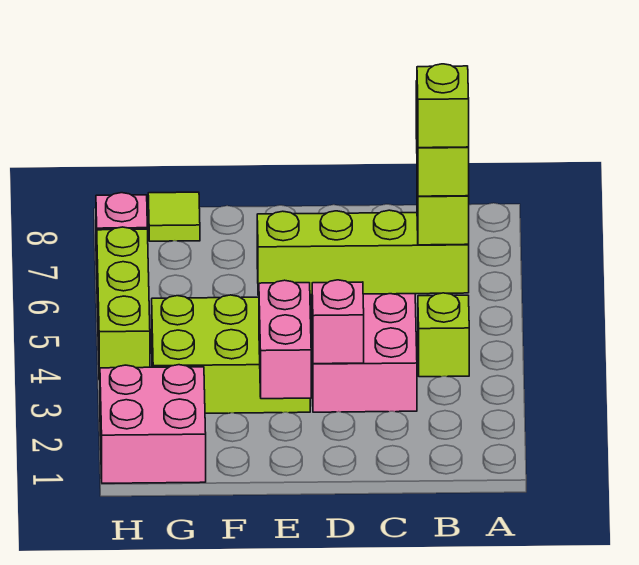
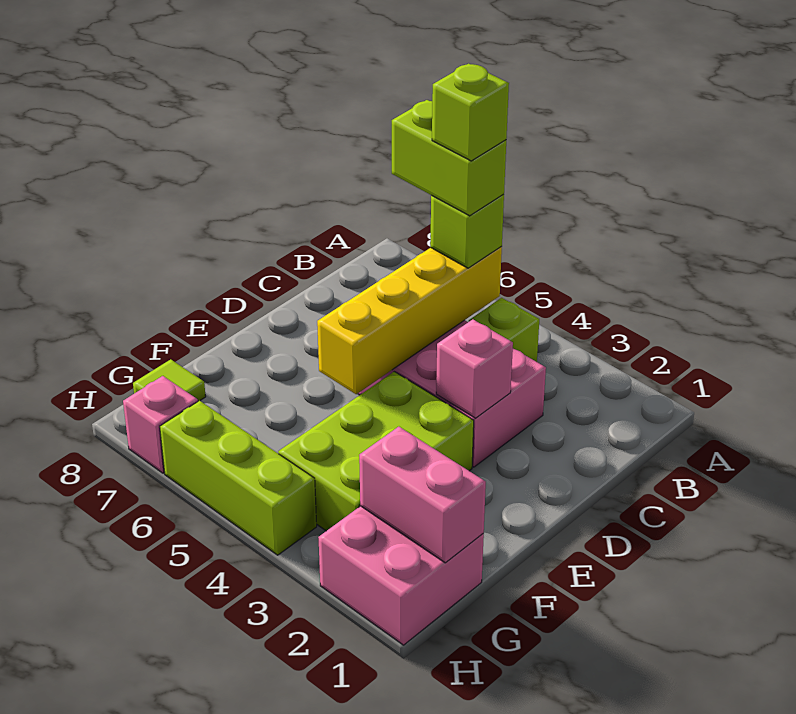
lime brick B5:E5 level 2 -> yellow brick B5:E5 level 2
pink brick E2:E3 level 2 -> pink brick G1:G2 level 2

